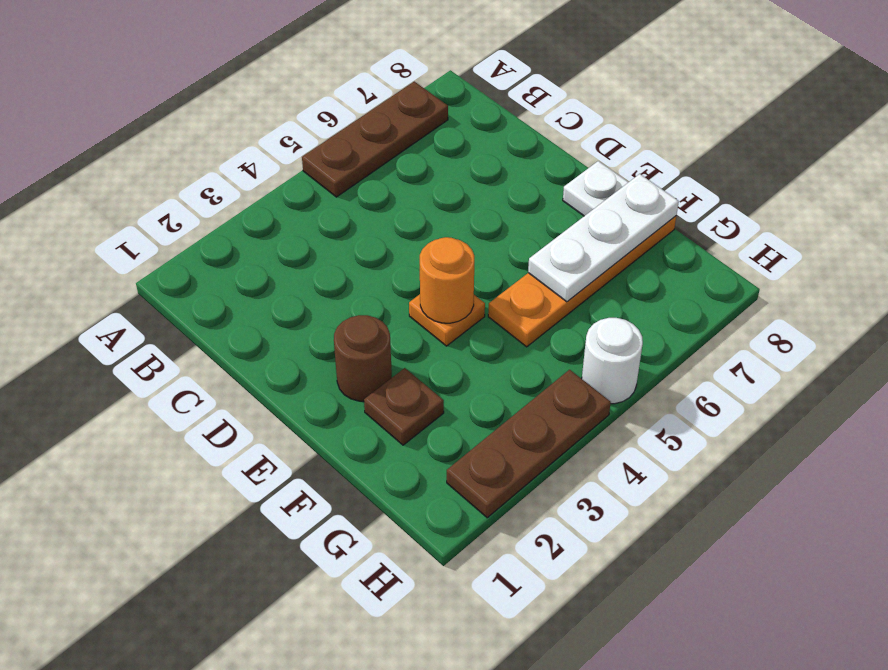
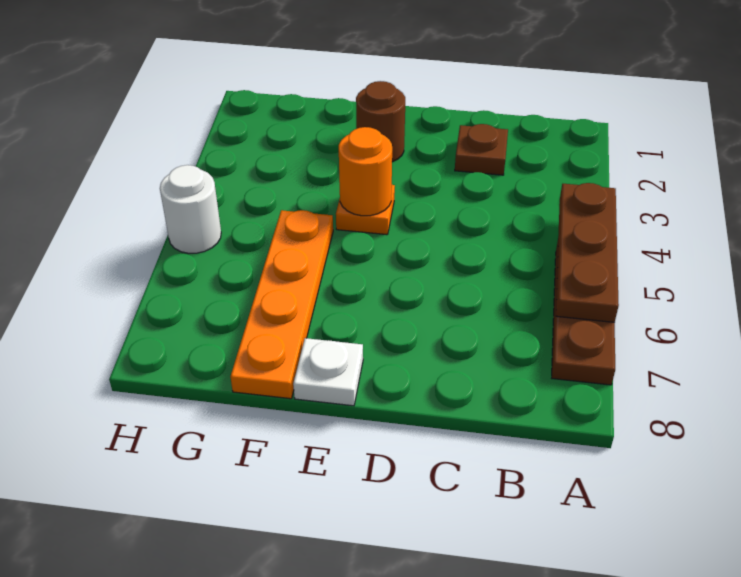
brown plate F2 level 1 -> brown plate C2 level 1
white plate F6:F8 level 2 -> none
brown plate H2:H4 level 1 -> brown plate A4:A6 level 2

